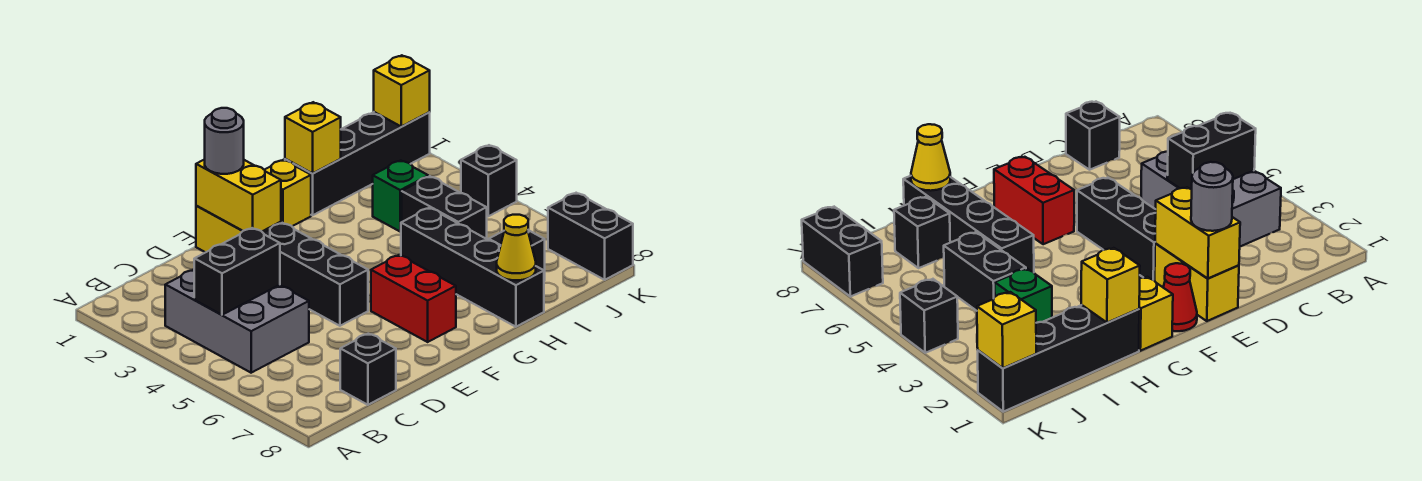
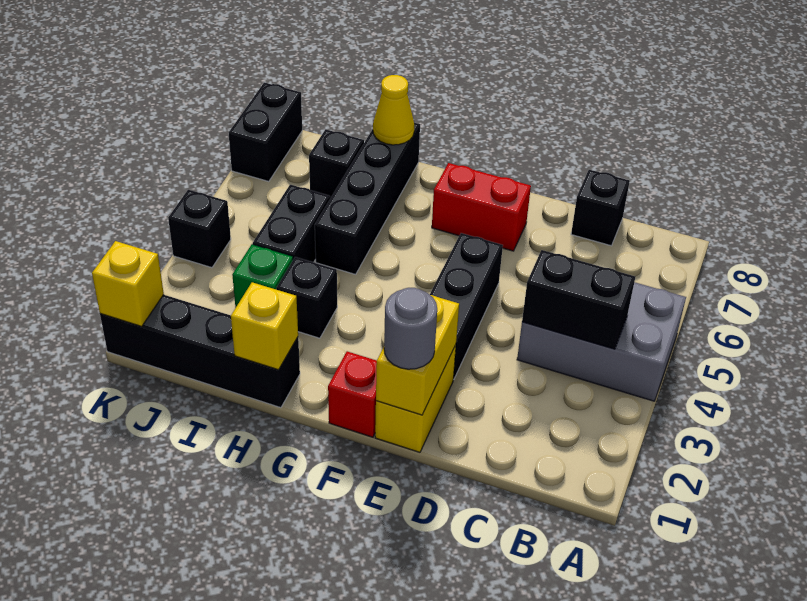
grey brick B3:C5 level 1 -> grey brick A4:C5 level 1
red cone F1 level 1 -> red brick F1 level 1
red brick F6:F7 level 1 -> red brick E7:F7 level 1
yellow brick G1 level 1 -> none
none -> black brick H3 level 1

